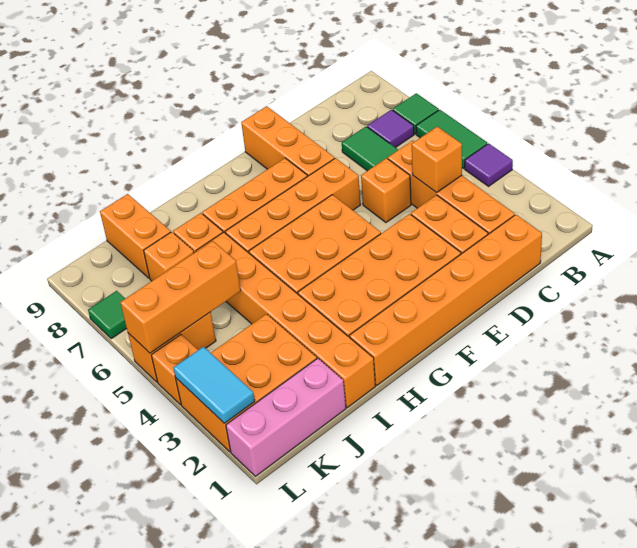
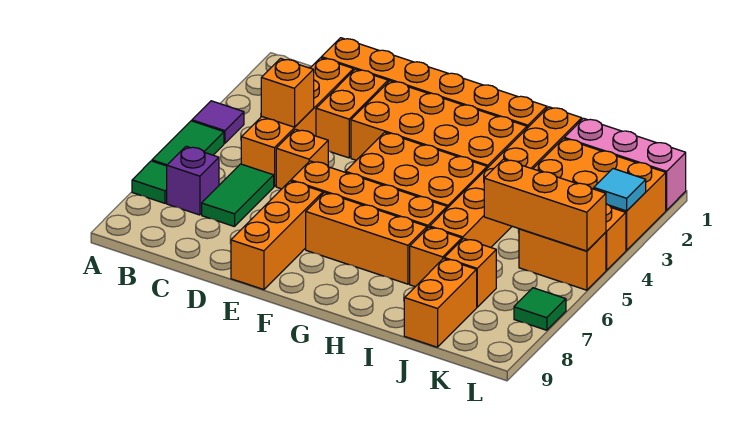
purple tile B7 level 1 -> purple brick B7 level 1
cyan tile L2:L3 level 2 -> cyan tile L3 level 2

